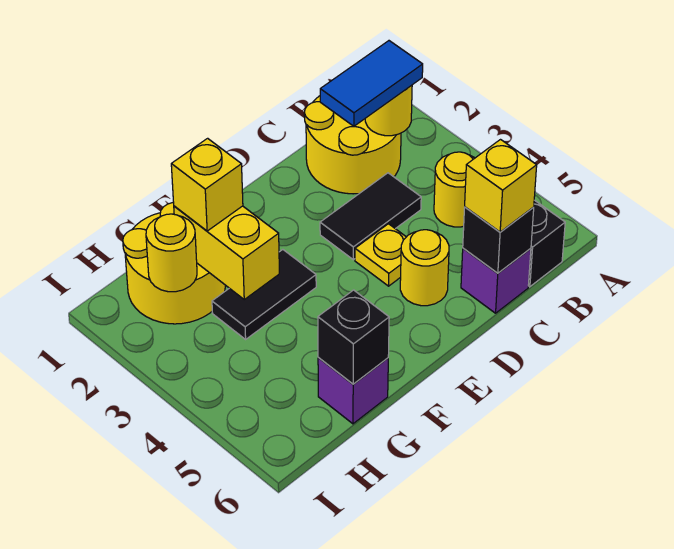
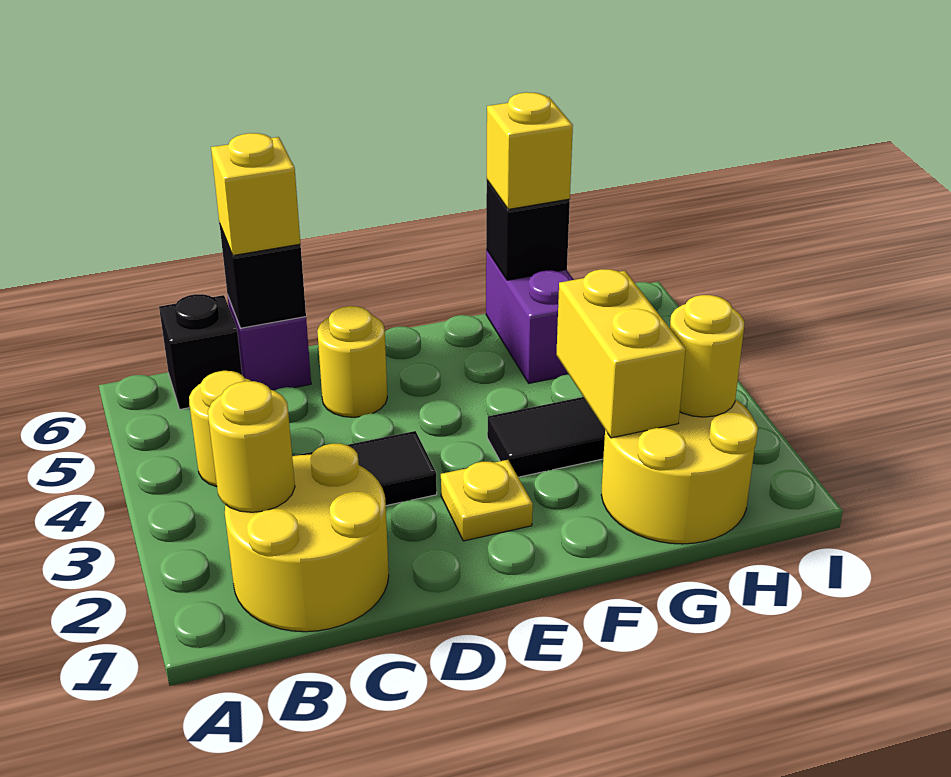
blue tile B2:C2 level 3 -> none
yellow plate D4 level 1 -> yellow plate E2 level 1
yellow brick G2 level 3 -> yellow brick G6 level 3
purple brick G6 level 1 -> purple brick G5:G6 level 1

